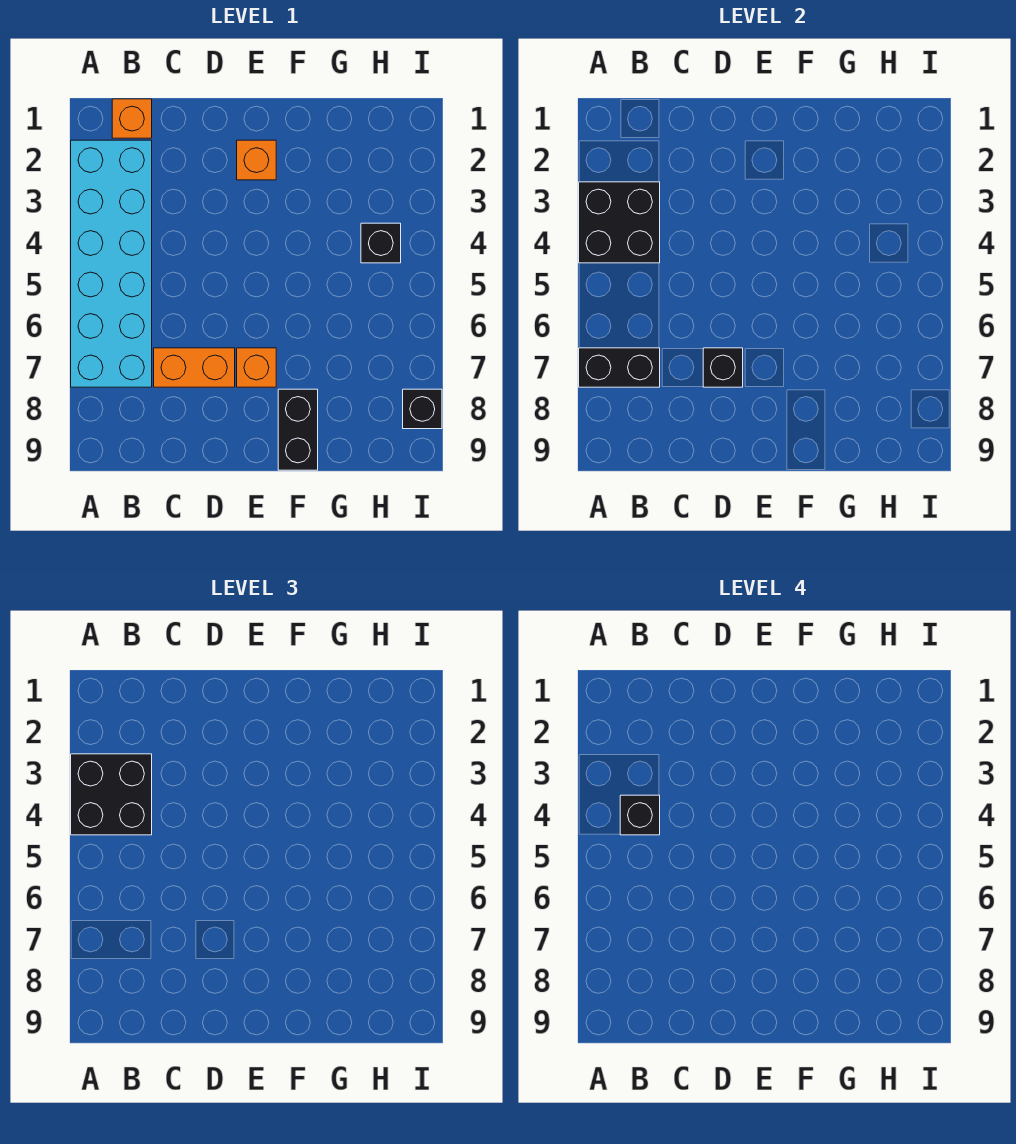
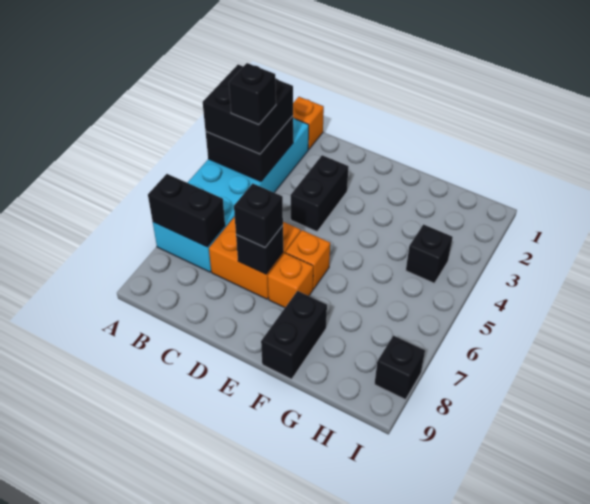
orange brick C7:D7 level 1 -> orange brick C6:D7 level 1
none -> black brick D3:D4 level 1
none -> black brick D7 level 3
orange brick E2 level 1 -> orange brick E6 level 1

